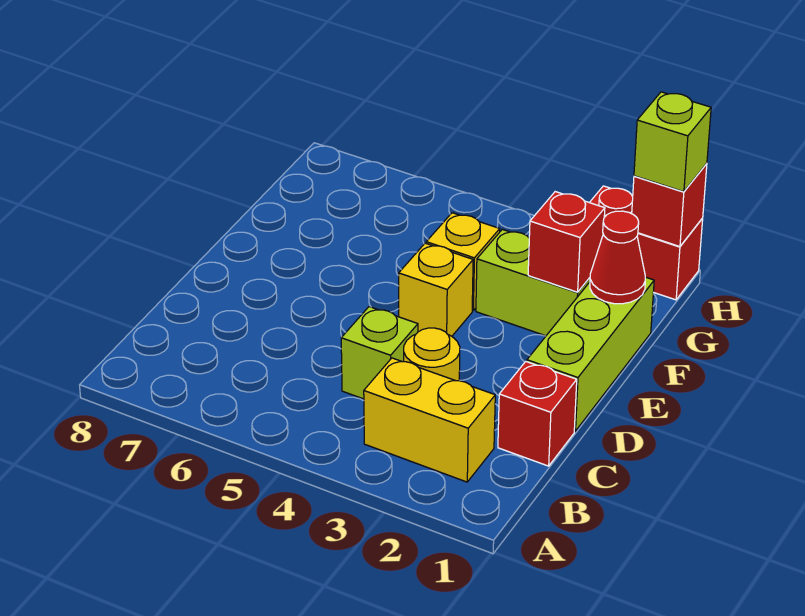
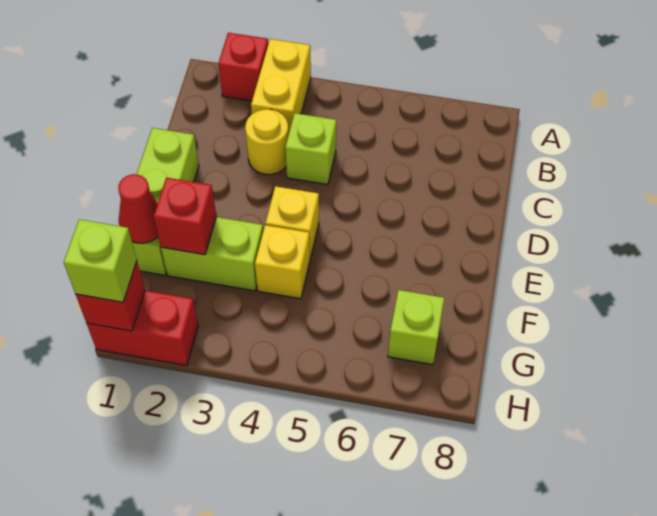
yellow brick B2:B3 level 1 -> yellow brick A3:B3 level 1
red brick C1 level 1 -> red brick A2 level 1
none -> lime brick G7 level 1

